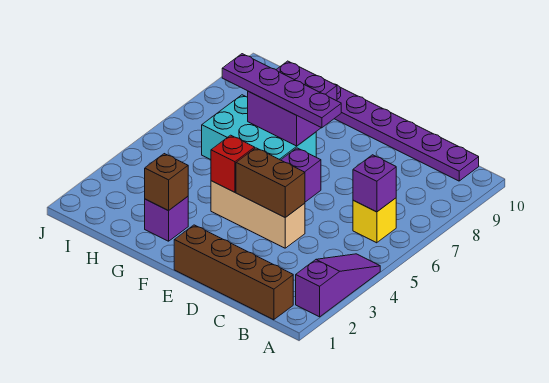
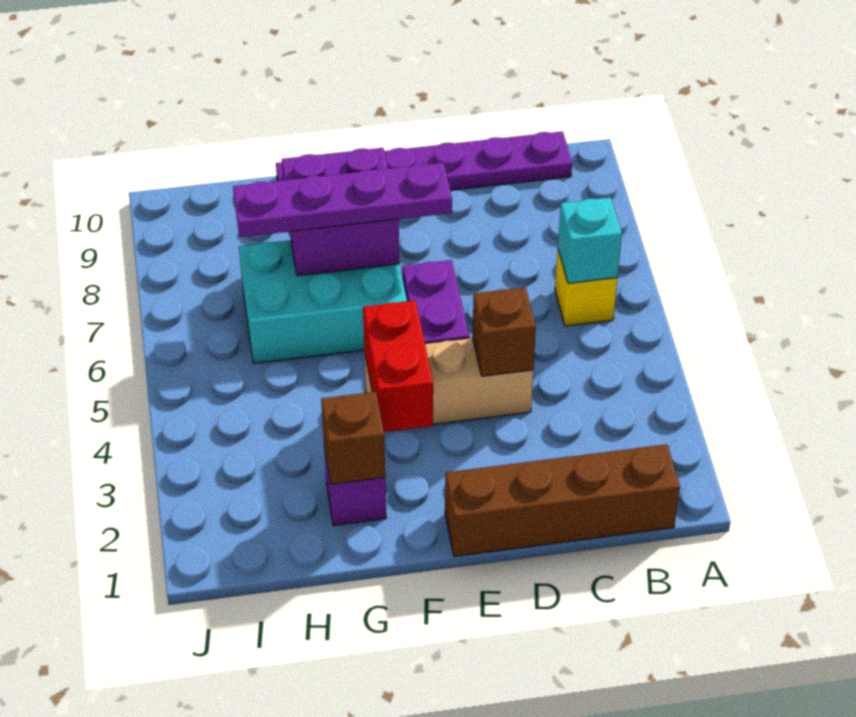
purple slope A2:A4 level 1 top 2 -> none
purple brick B6 level 2 -> cyan brick B6 level 2
brown brick D4:E4 level 2 -> brown brick D4 level 2
red brick F4 level 2 -> red brick F3:F4 level 2

